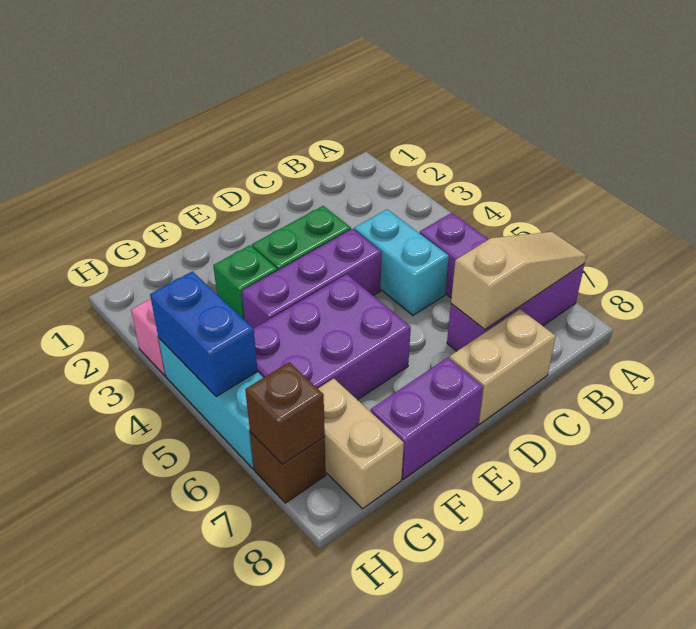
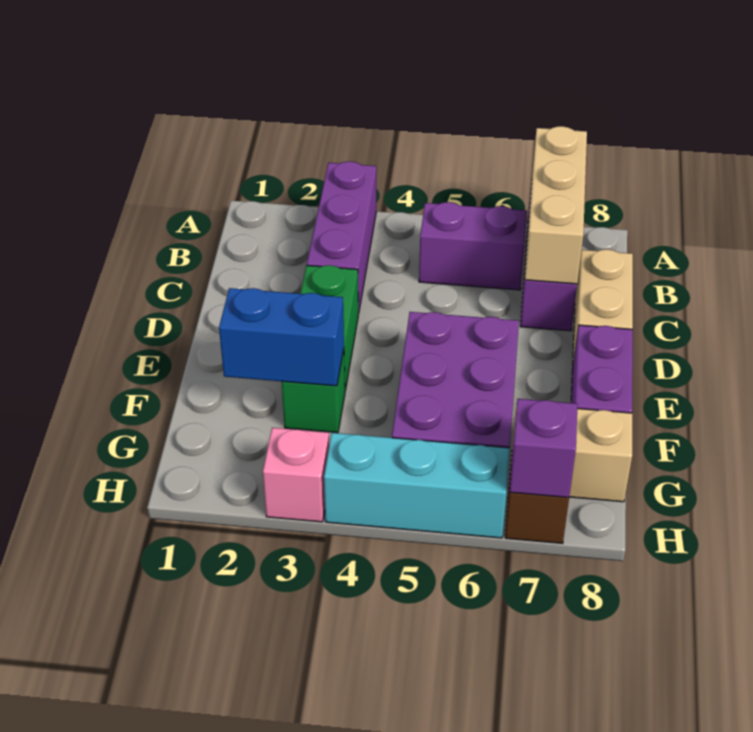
tan slope A7:C7 level 2 top C -> tan brick A7:C7 level 2
cyan brick C4:C5 level 1 -> none
purple brick D4:F4 level 1 -> purple brick A3:C3 level 1
blue brick H4:H5 level 2 -> blue brick F2:F3 level 2
brown brick H7 level 2 -> purple brick H7 level 2

